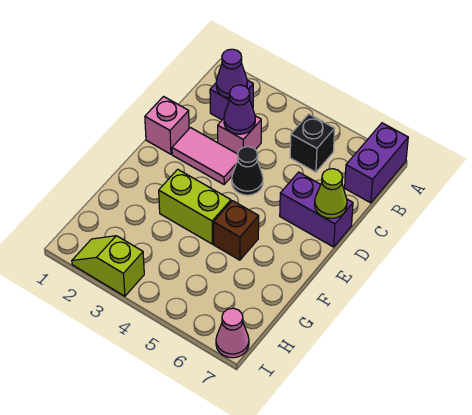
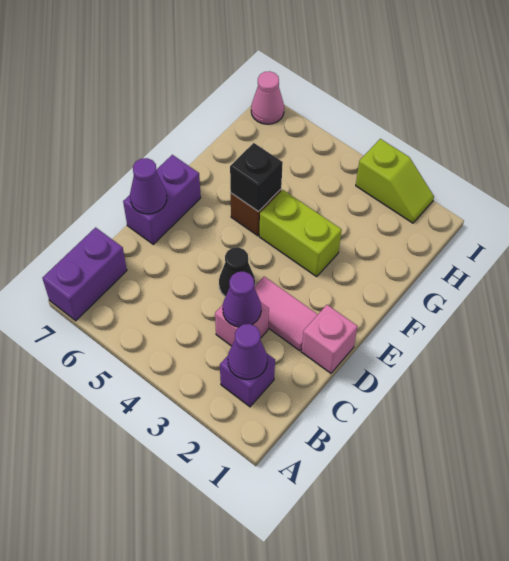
black brick B5 level 1 -> black brick F5 level 2
purple brick D6:D7 level 1 -> purple brick D7:E7 level 1
lime cone D7 level 2 -> purple cone D7 level 2

